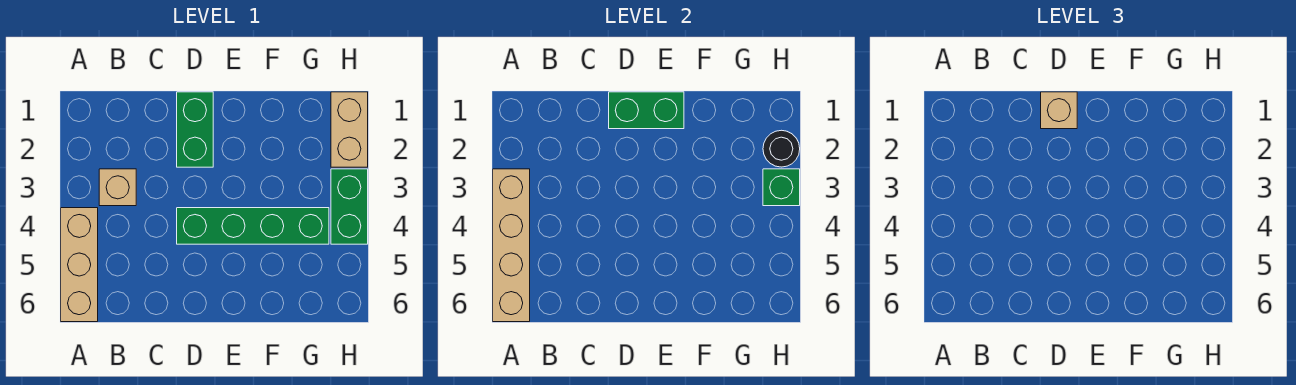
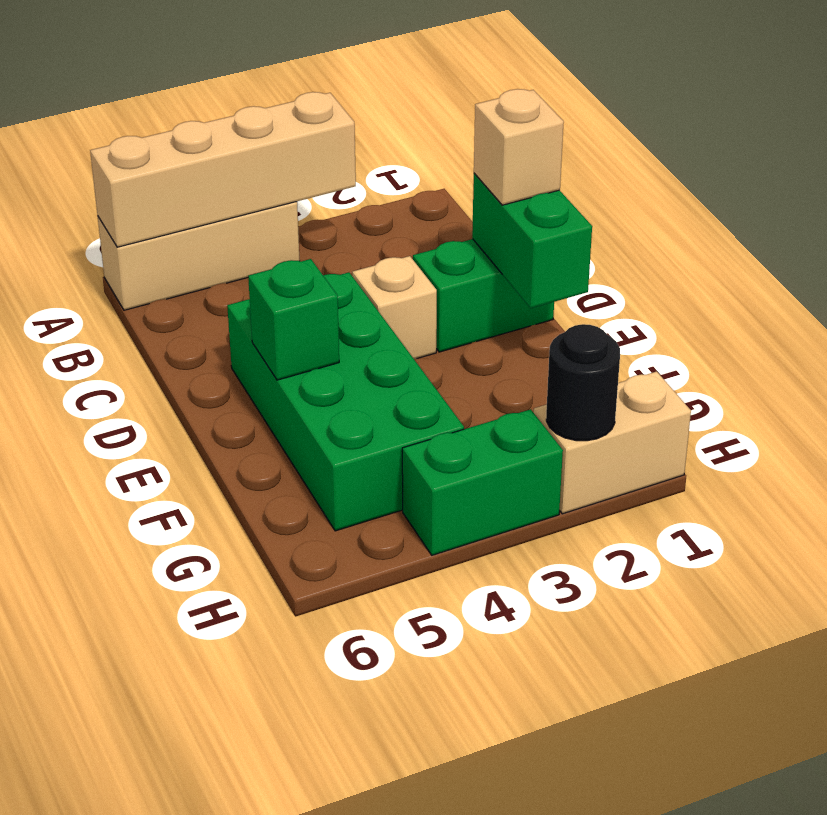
tan brick B3 level 1 -> tan brick D3 level 1
green brick D4:G4 level 1 -> green brick D4:G5 level 1
green brick H3 level 2 -> green brick E5 level 2

